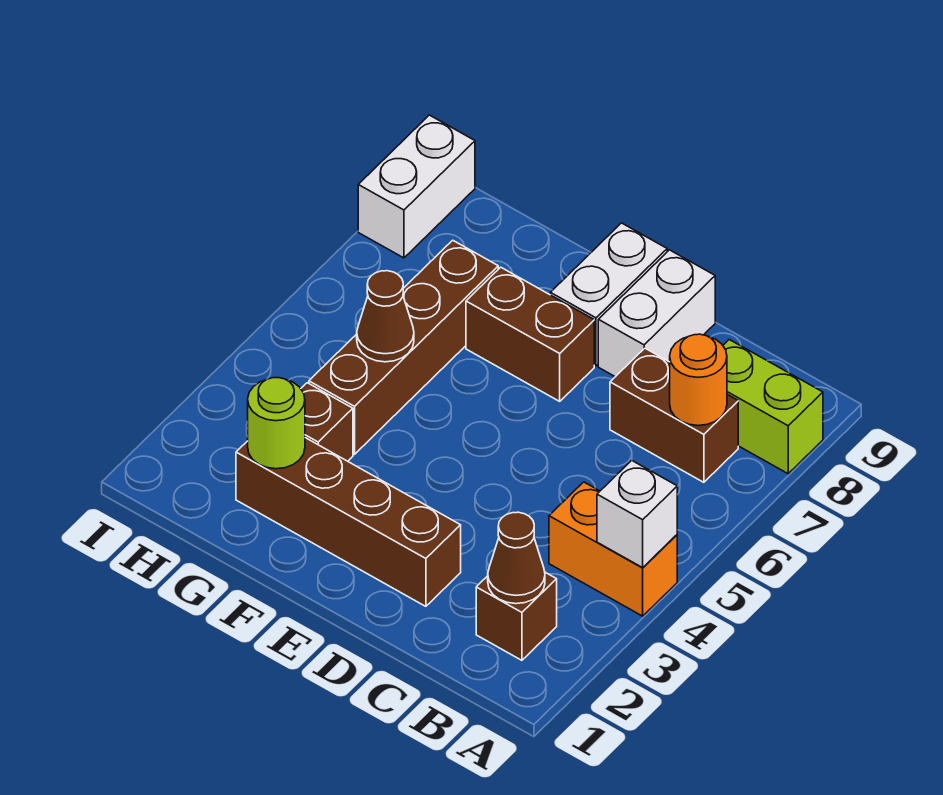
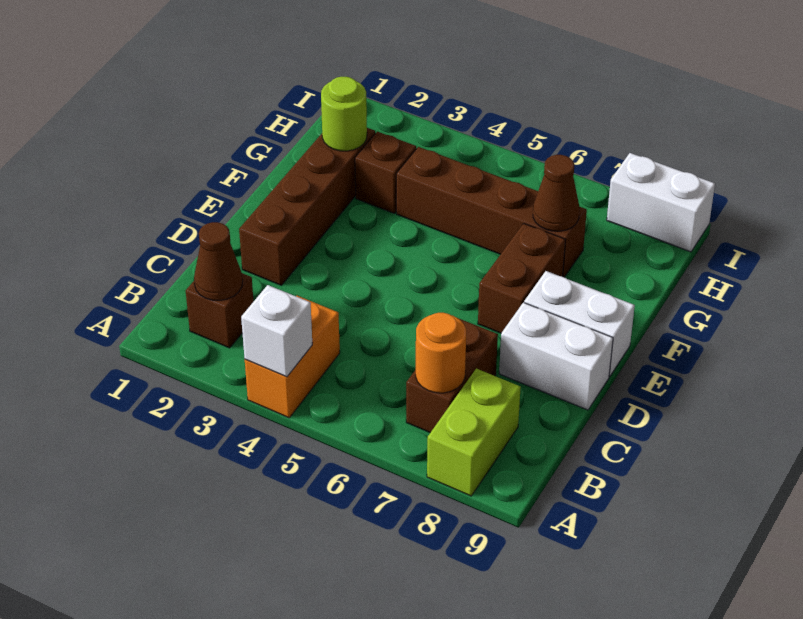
brown cone G5 level 2 -> brown cone G7 level 2

